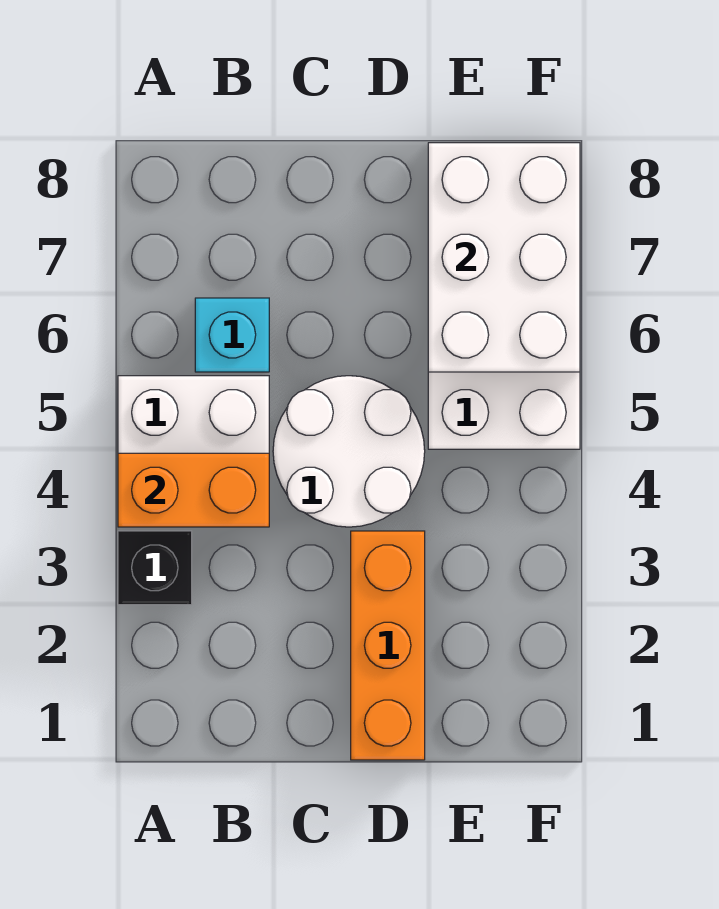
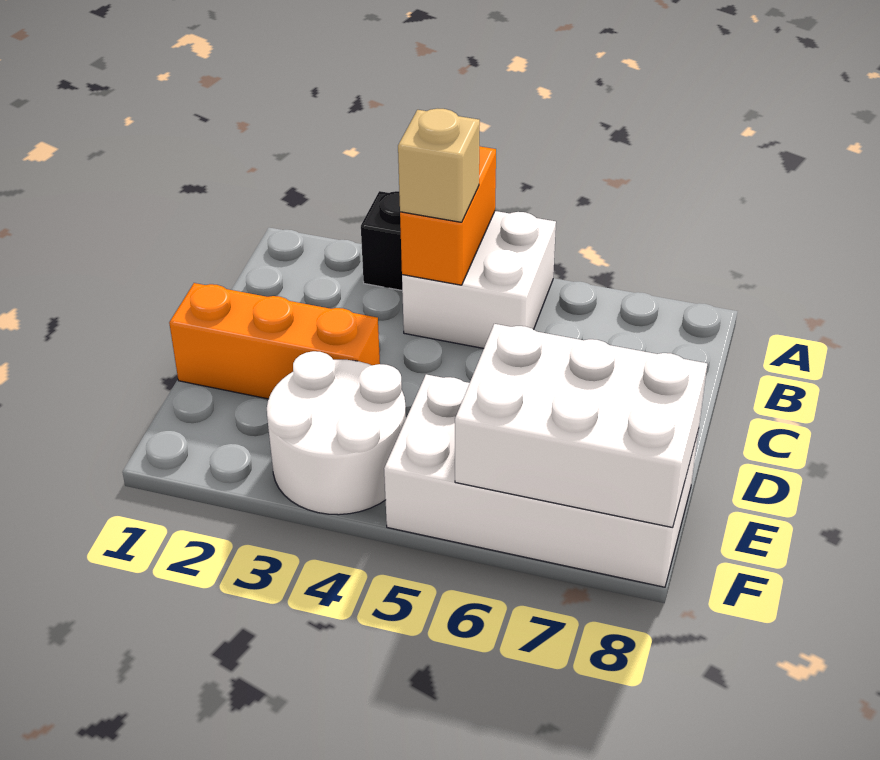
none -> tan brick B4 level 3
cyan brick B6 level 1 -> none
white round brick C4:D5 level 1 -> white round brick E3:F4 level 1

